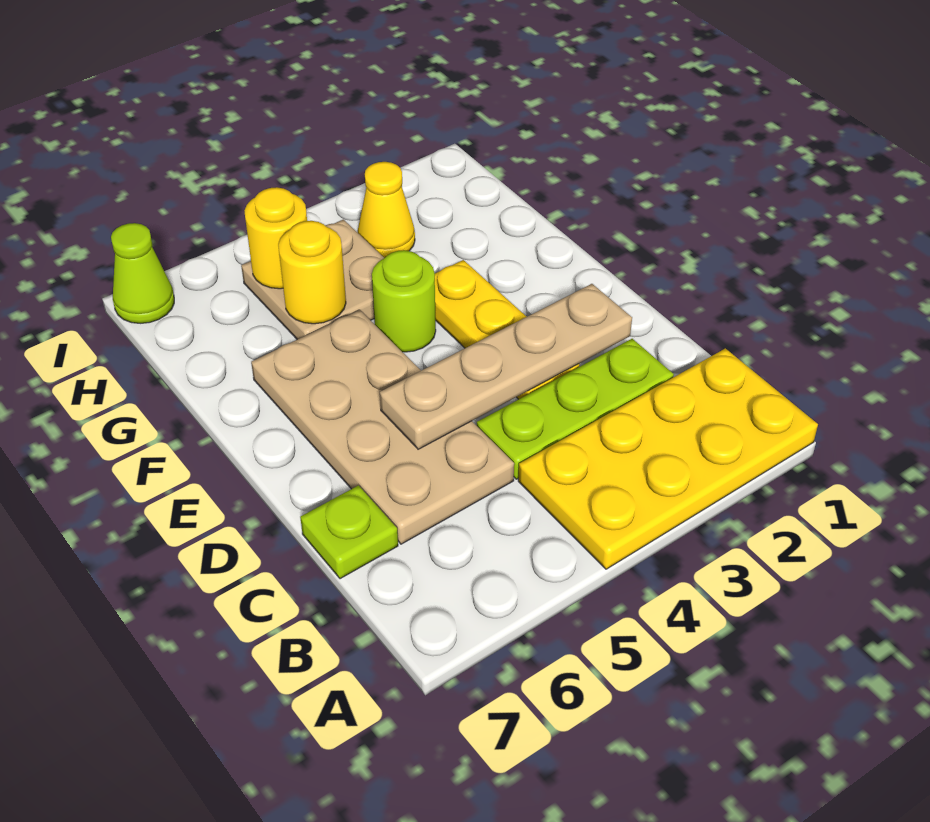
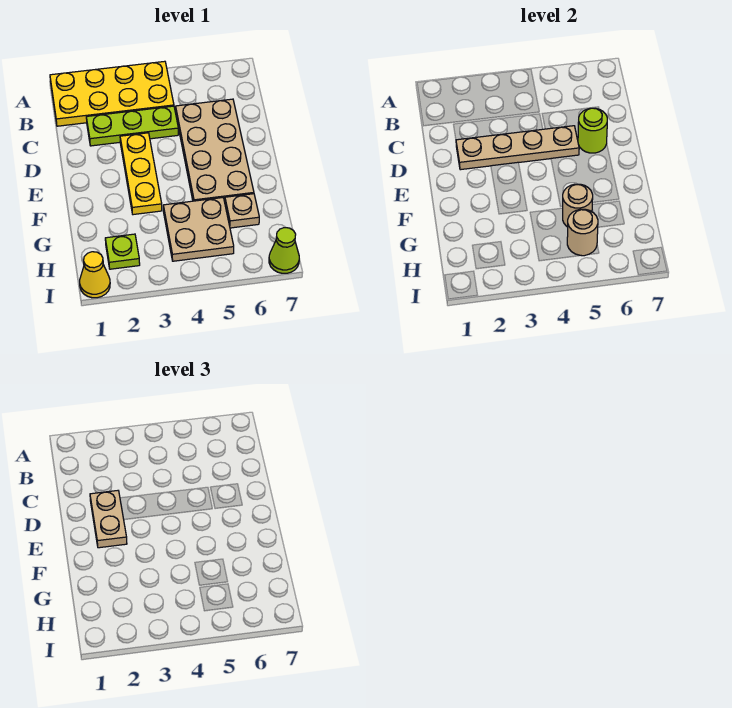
lime plate C7 level 1 -> lime plate H2 level 1
none -> tan plate D2:E2 level 3
lime round brick F4 level 1 -> lime round brick D6 level 2
yellow round brick G5 level 2 -> tan round brick G5 level 2
none -> tan plate G6 level 1
yellow cone H3 level 1 -> yellow cone I1 level 1
yellow round brick H5 level 2 -> tan round brick H5 level 2

